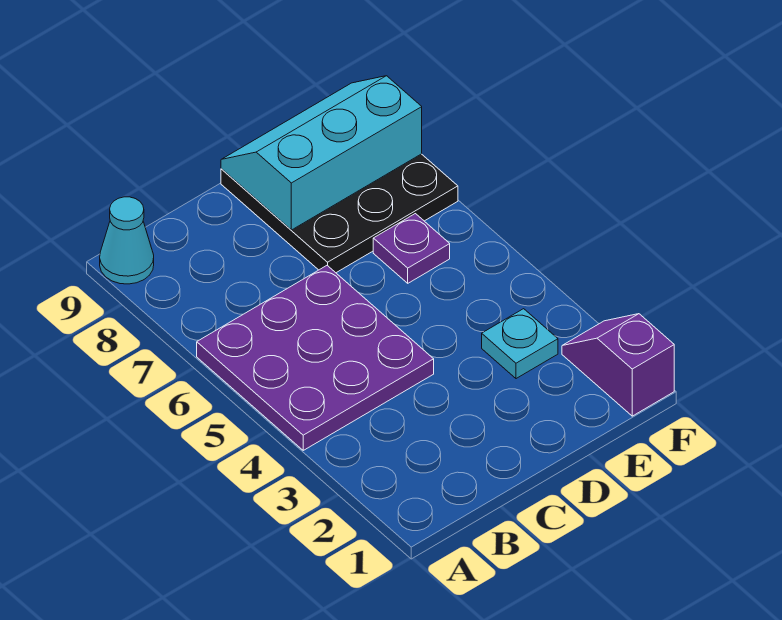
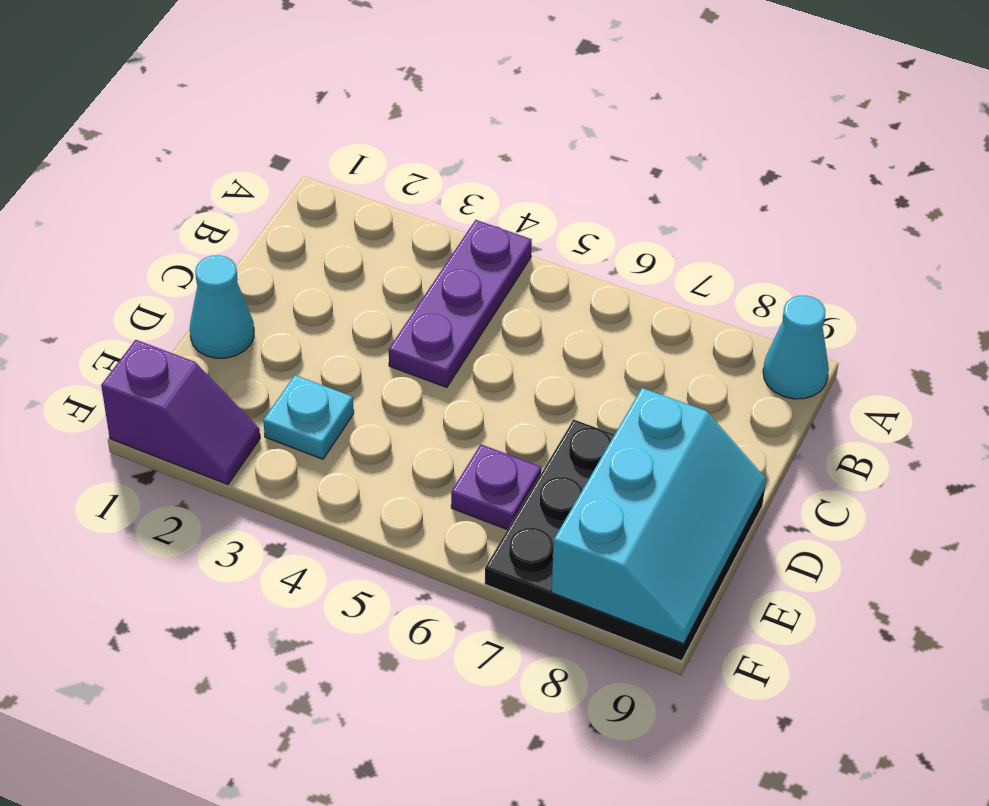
purple plate A4:C6 level 1 -> purple plate A4:C4 level 1
none -> cyan cone D1 level 1

